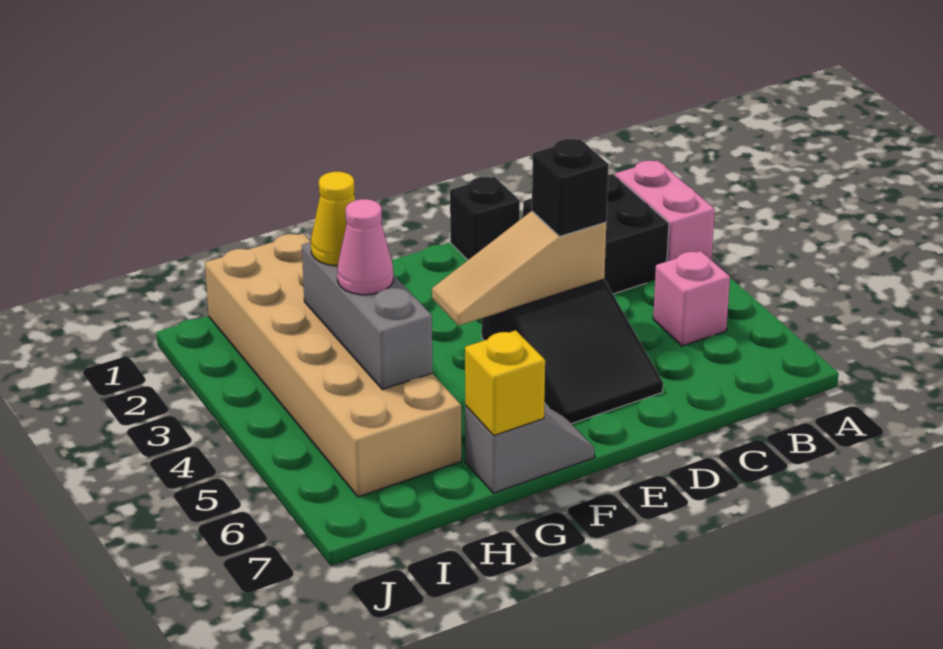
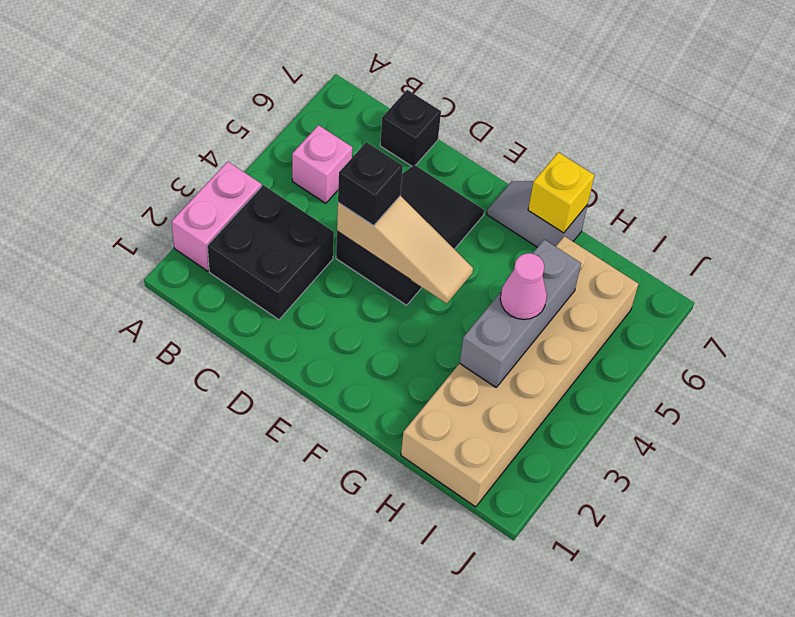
black brick D1 level 1 -> black brick C7 level 1
yellow cone H3 level 3 -> none

